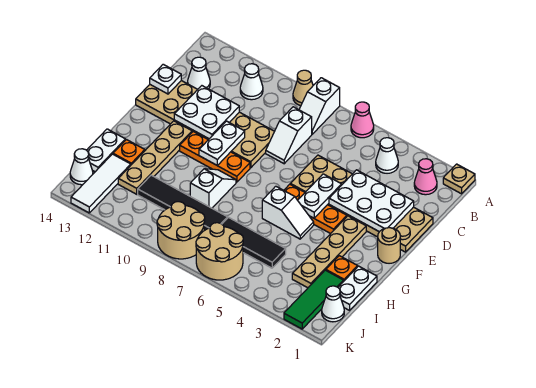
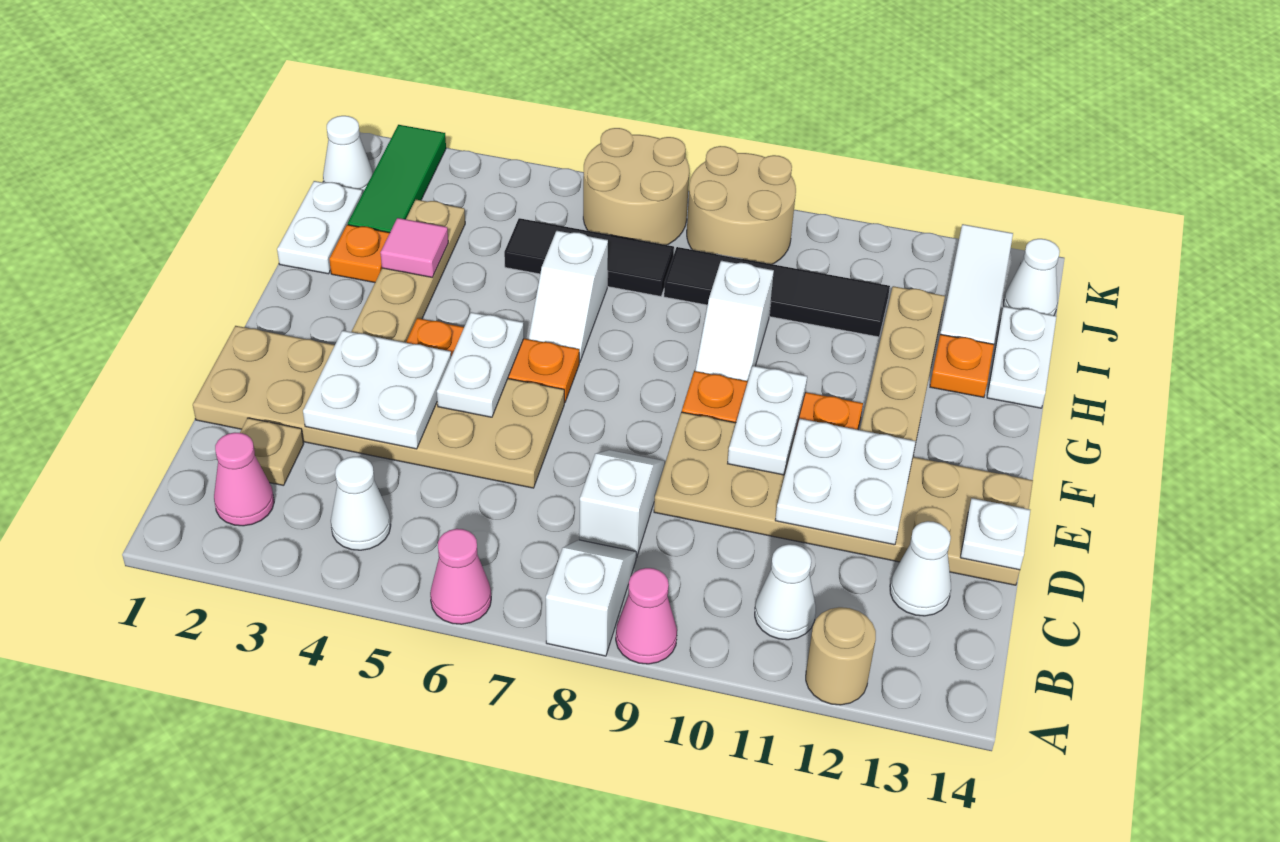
tan plate A1 level 1 -> tan plate C2 level 1
tan cone A9 level 1 -> pink cone A9 level 1
white plate D2:E4 level 2 -> white plate D3:E4 level 2
tan round brick F1 level 1 -> tan round brick A12 level 1
white slope G5:G6 level 1 top 6 -> white slope G6:H6 level 1 top H
none -> pink tile H3 level 2

